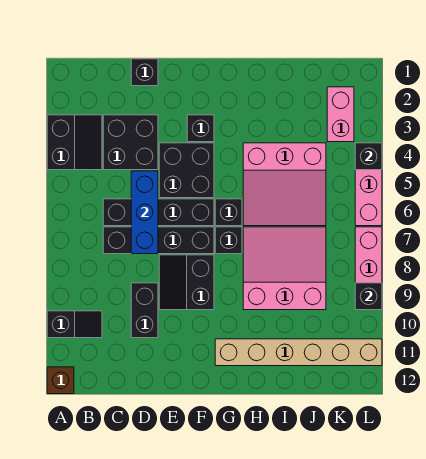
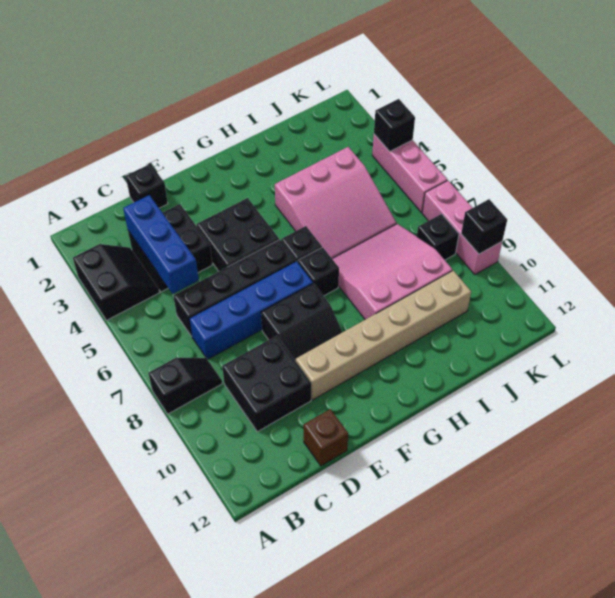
black slope A10:B10 level 1 top A -> black slope A8:B8 level 1 top A
brown brick A12 level 1 -> brown brick D12 level 1
black brick C7:F7 level 1 -> blue brick C7:F7 level 1
blue brick D5:D7 level 2 -> blue brick C3:C5 level 2
black brick D9:D10 level 1 -> black brick C9:D10 level 1
black slope E8:F9 level 1 top F -> black slope E8:F9 level 1 top 8
black brick F3 level 1 -> black brick K8 level 1
tan brick G11:L11 level 1 -> tan brick E10:J10 level 1
pink brick K2:K3 level 1 -> none

